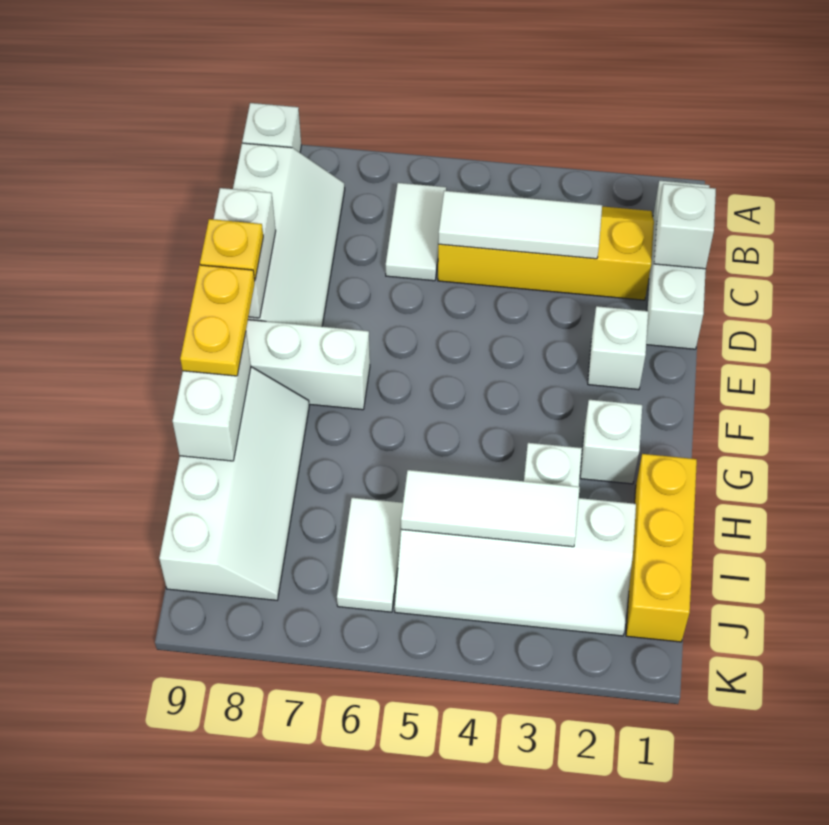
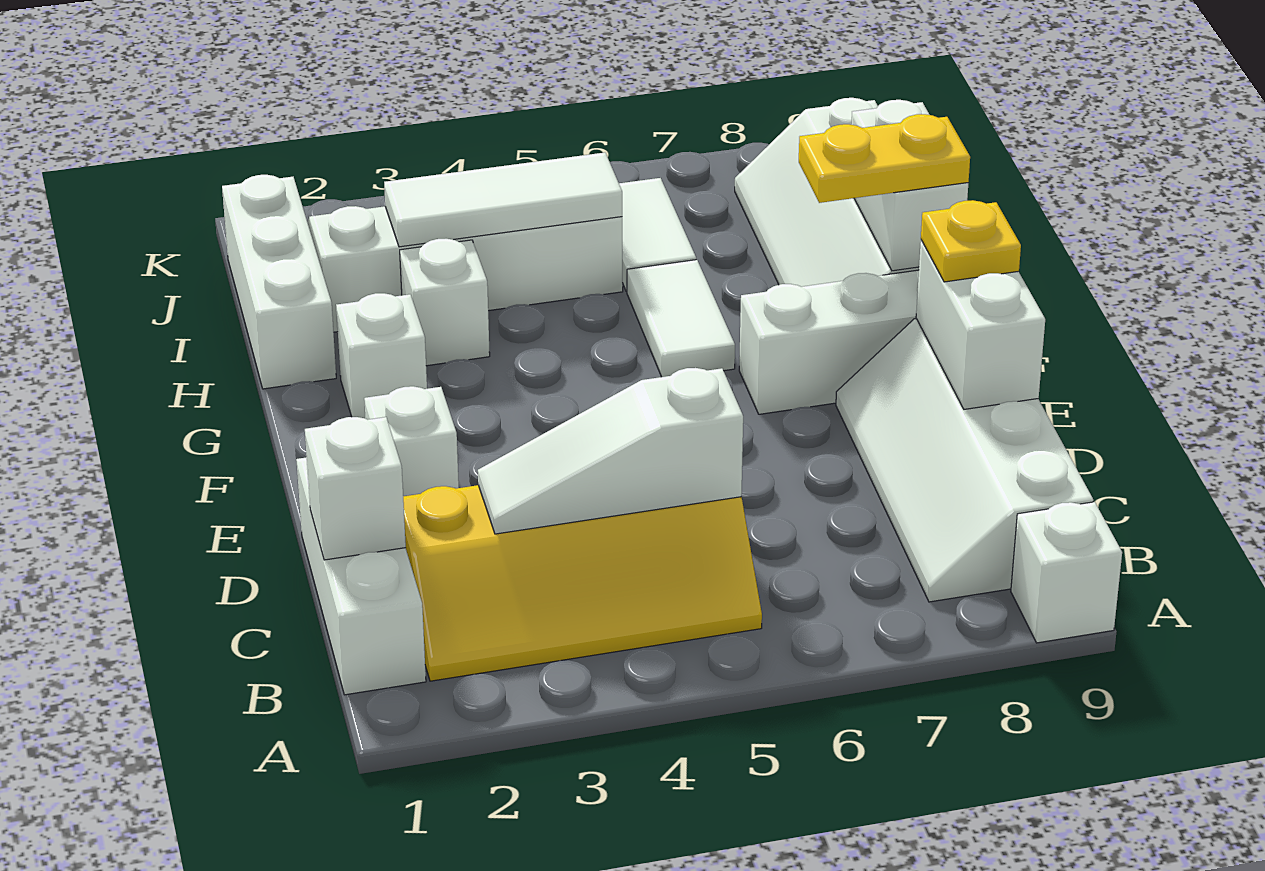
white tile B6:C6 level 1 -> white tile G6:H6 level 1
white tile C3:C5 level 2 -> white slope C3:C5 level 2 top 5
yellow plate F9:G9 level 3 -> yellow plate G8:G9 level 3
yellow brick H1:J1 level 1 -> white brick H1:J1 level 1

